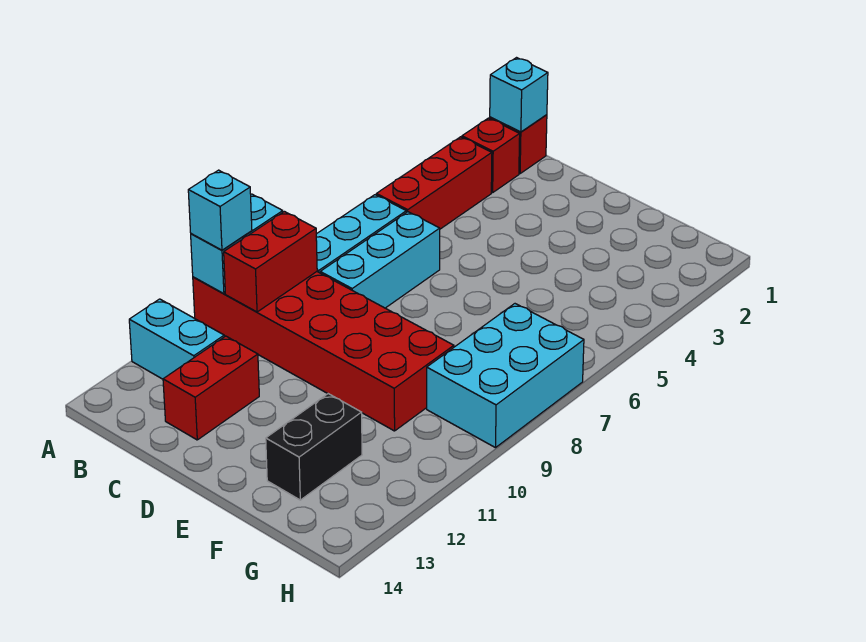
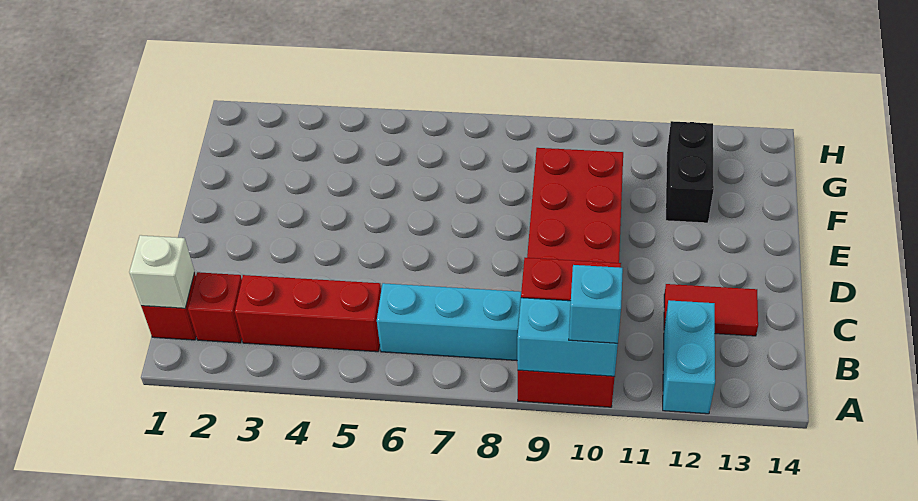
cyan brick B1 level 2 -> white brick B1 level 2
cyan brick C6:C8 level 1 -> none
red brick C12:C13 level 1 -> red tile C12:C13 level 1
black brick F12:F13 level 1 -> black brick F12:G12 level 1
cyan brick G7:H9 level 1 -> none

